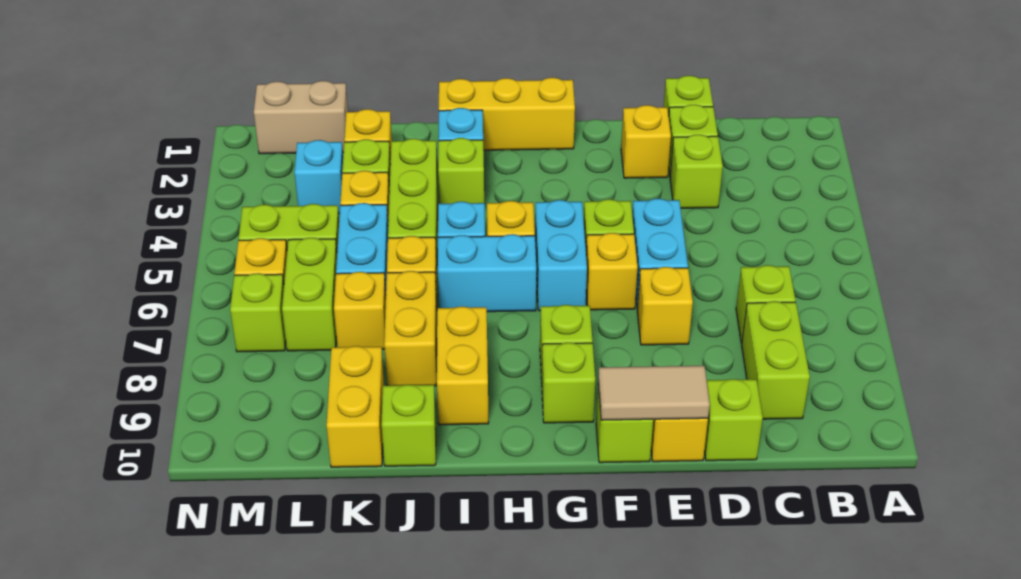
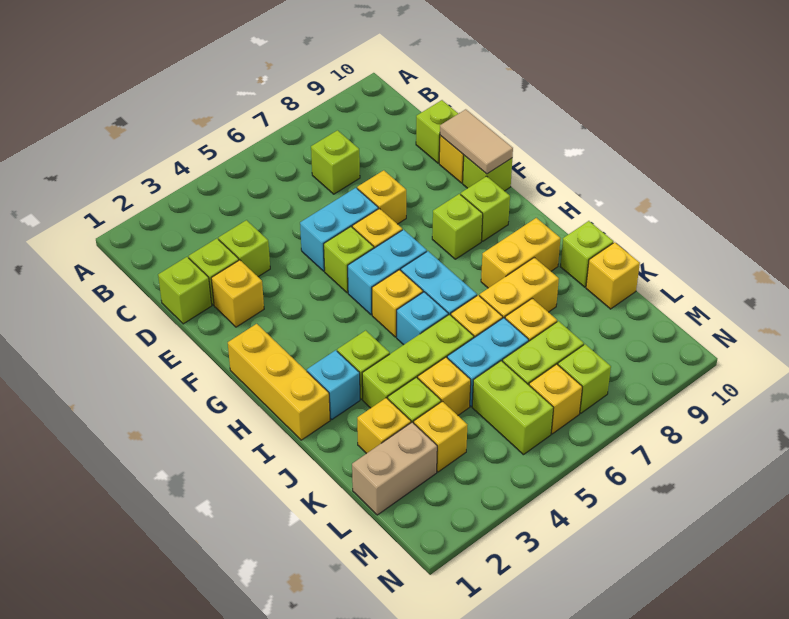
lime brick C8:C9 level 1 -> none
yellow brick K9:K10 level 1 -> yellow brick K10 level 1
tan brick L1:M1 level 1 -> tan brick L1:L2 level 1
cyan brick L3 level 1 -> yellow brick L3 level 1

